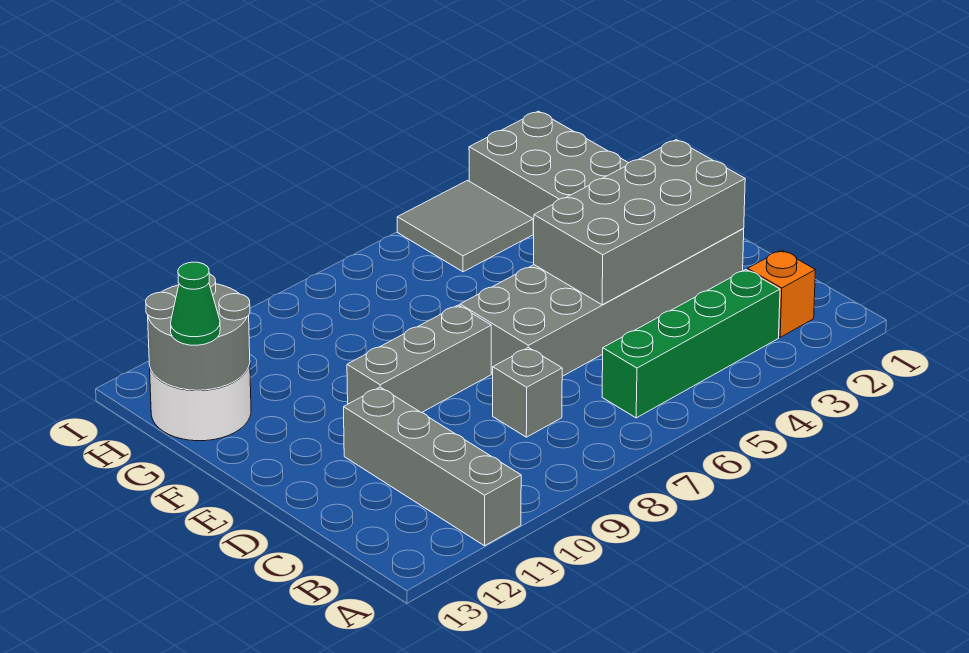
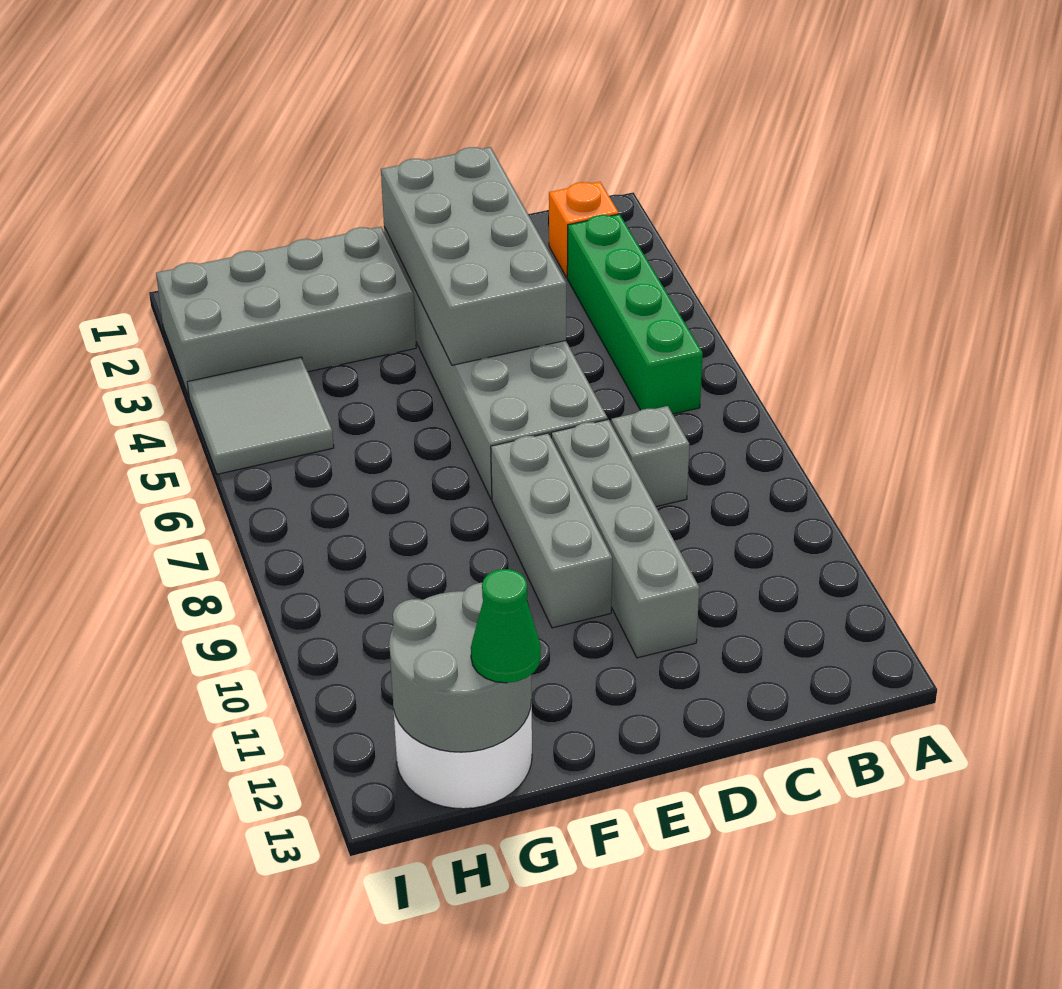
grey brick A11:D11 level 1 -> grey brick D8:D11 level 1

